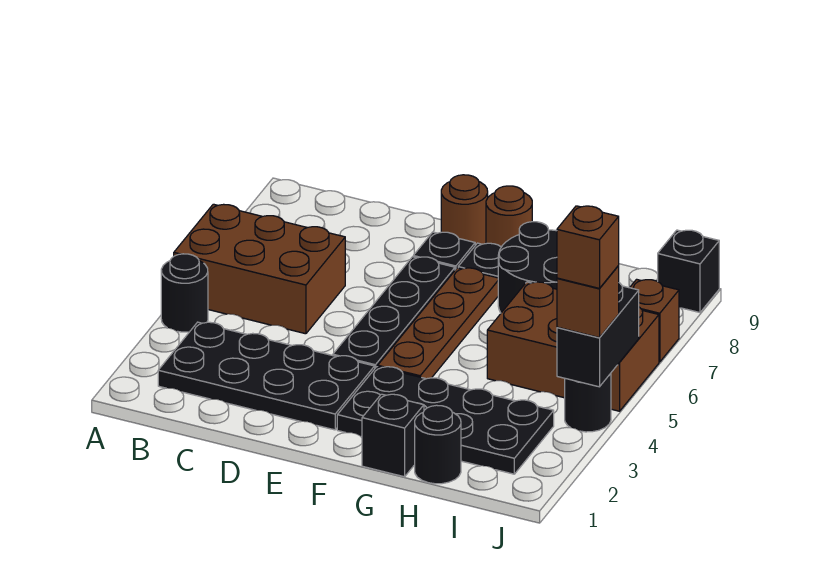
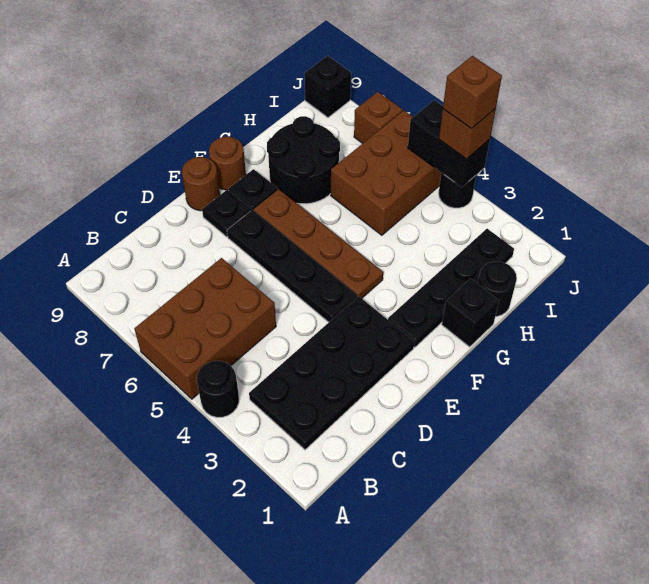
black plate F2:I3 level 1 -> black plate F2:I2 level 1

